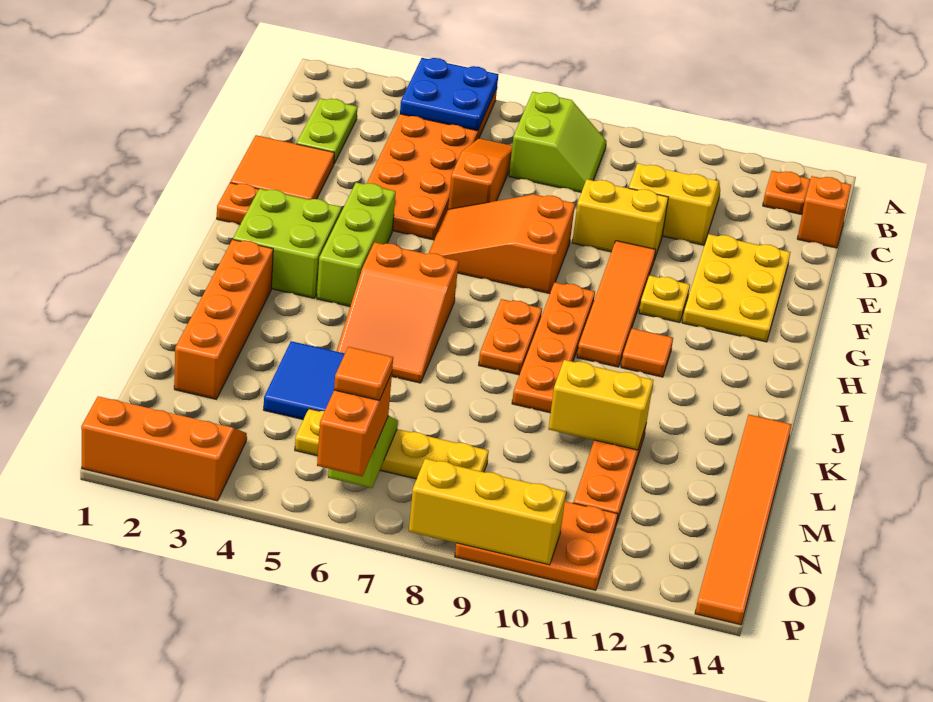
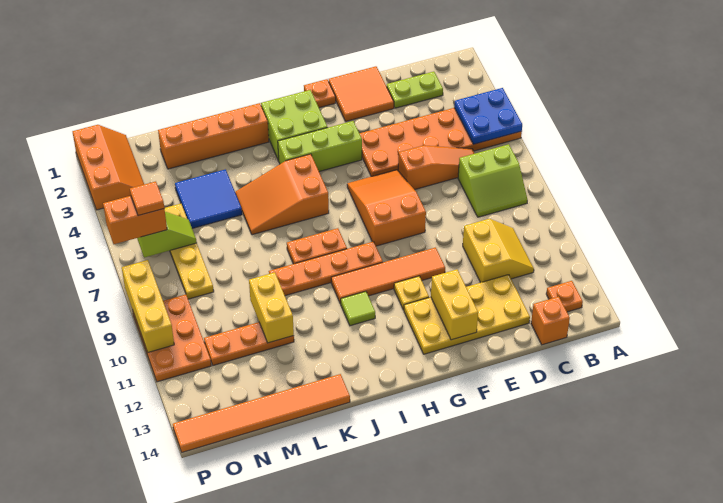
yellow brick E9:E10 level 1 -> yellow brick F12:F13 level 2
yellow plate E12:G13 level 1 -> yellow plate D12:G13 level 1
orange tile I11 level 1 -> lime tile I11 level 1

